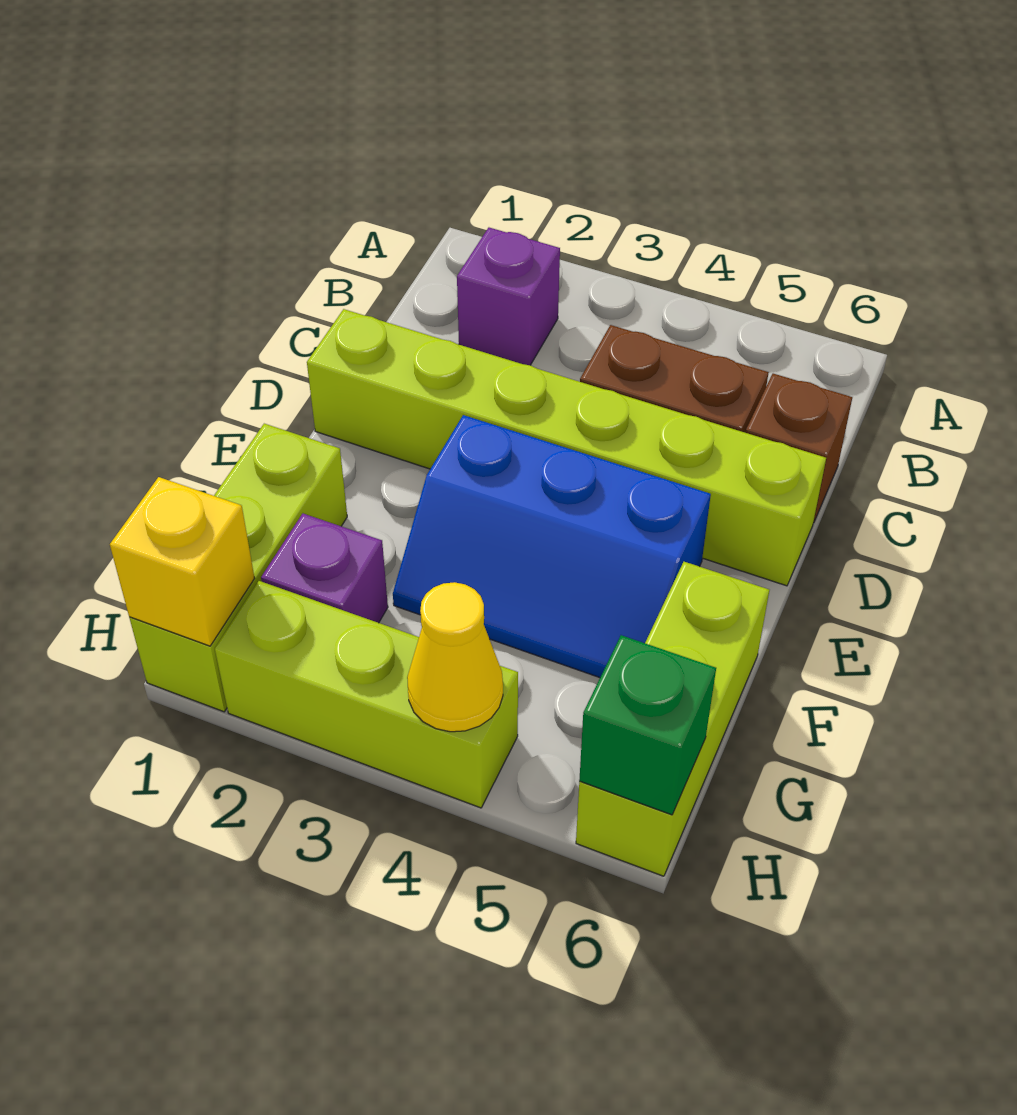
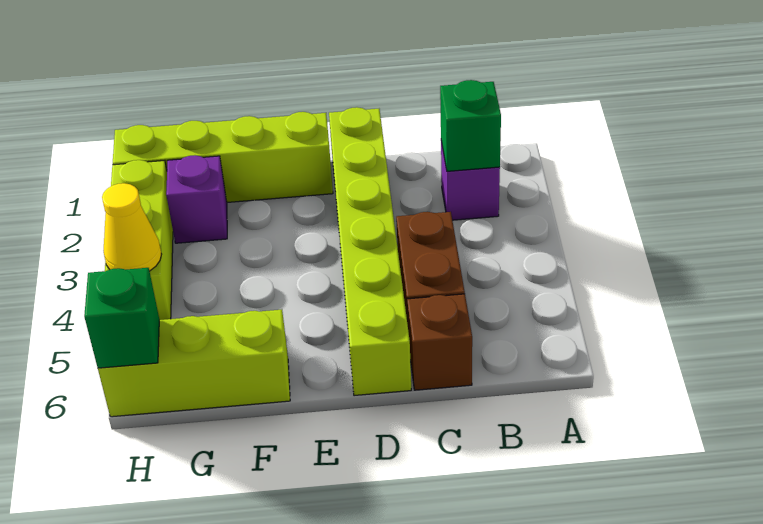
none -> green brick B2 level 2
blue slope E3:F5 level 1 top E -> none
lime brick F1:H1 level 1 -> lime brick E1:H1 level 1
yellow brick H1 level 2 -> none

